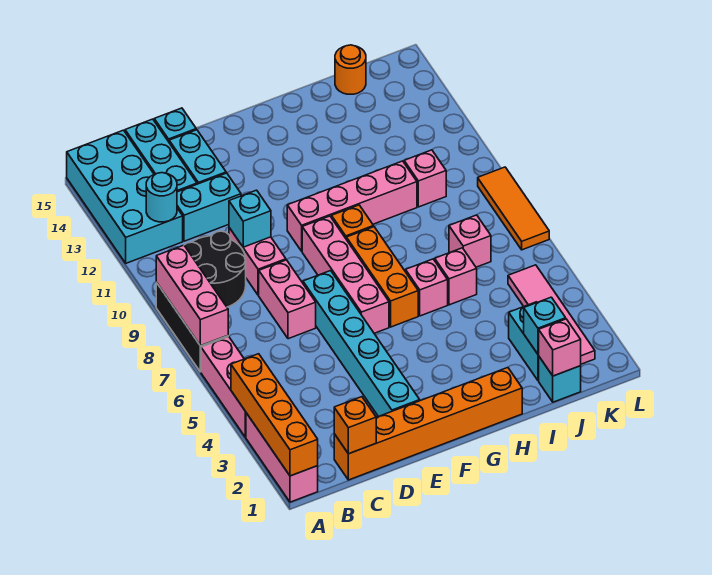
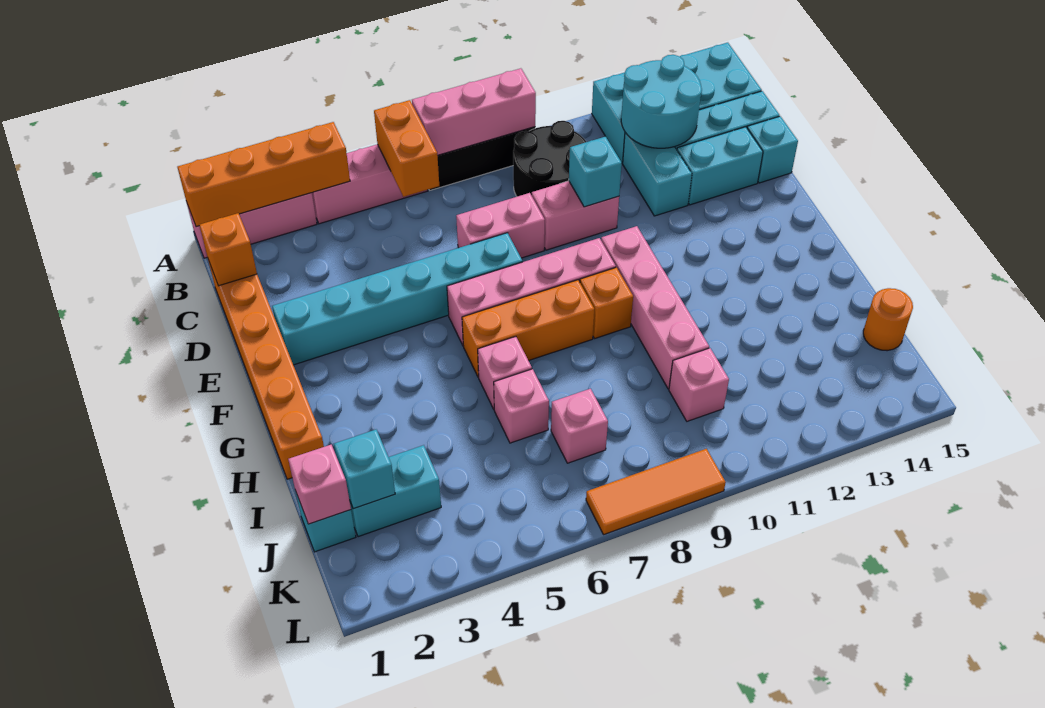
none -> orange brick A6:B6 level 2
cyan round brick B12 level 2 -> cyan round brick B12:C13 level 2
pink tile K2:K5 level 1 -> none

